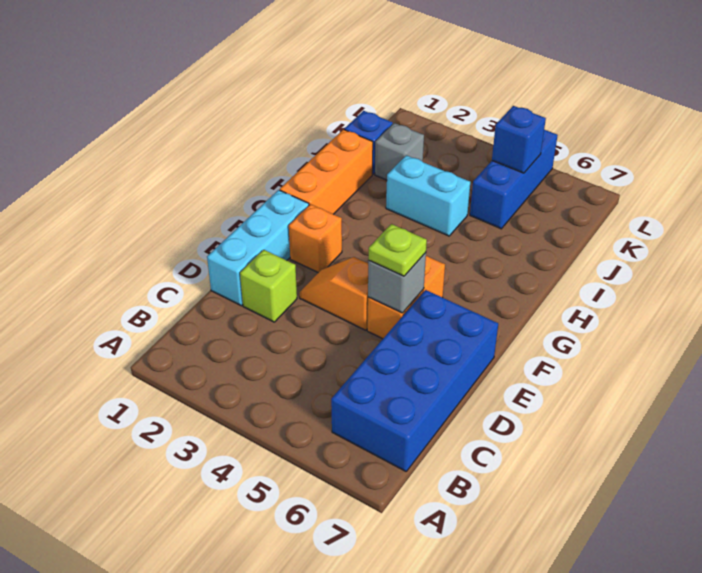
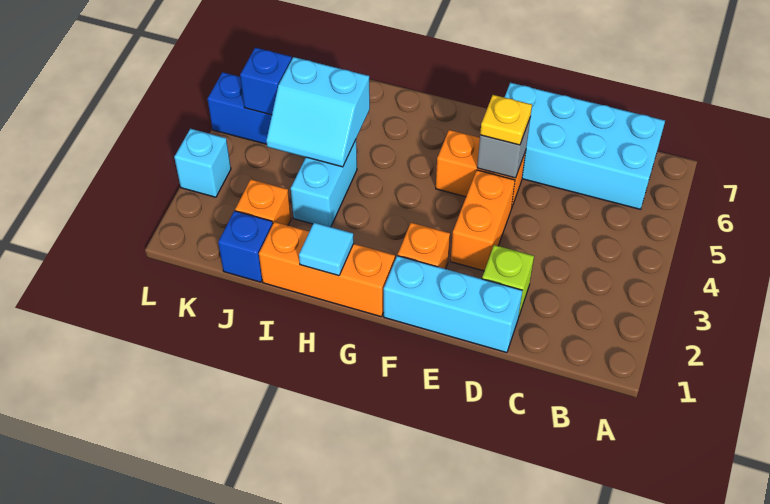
blue brick B6:E7 level 1 -> cyan brick B6:E7 level 1
orange slope E3:E4 level 1 top 4 -> orange brick E3:E4 level 1
lime plate E5 level 3 -> yellow plate E5 level 3
none -> cyan tile H1 level 2
none -> cyan slope I4:J5 level 2 top 5
grey brick J2 level 1 -> orange brick J2 level 1
none -> cyan brick L3 level 1

